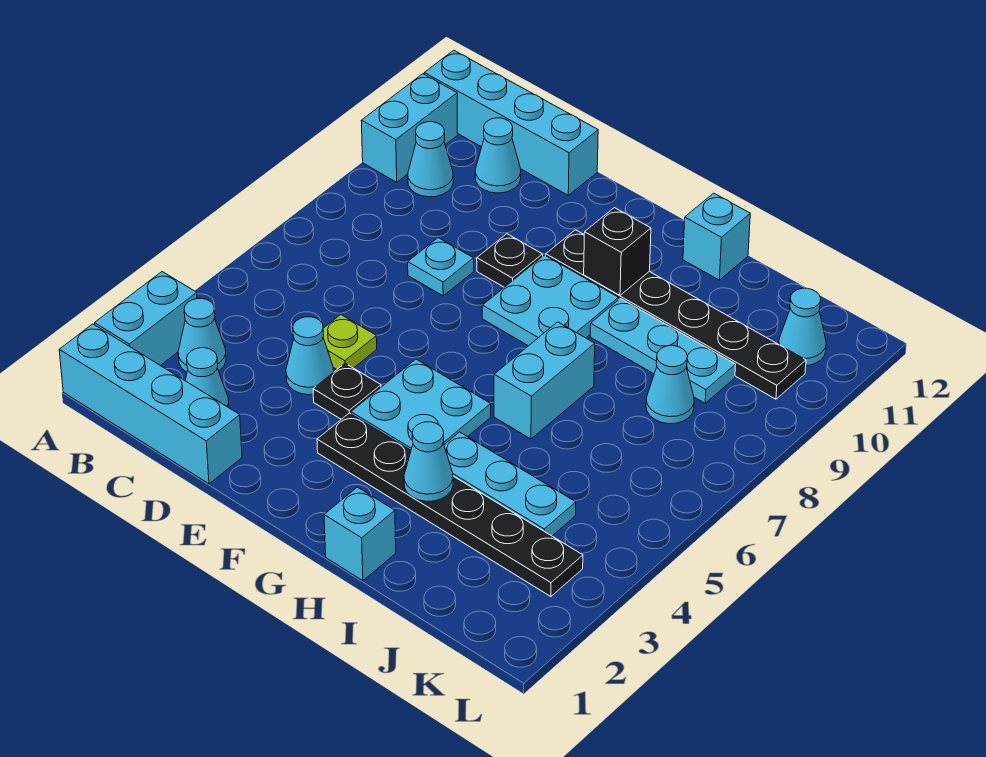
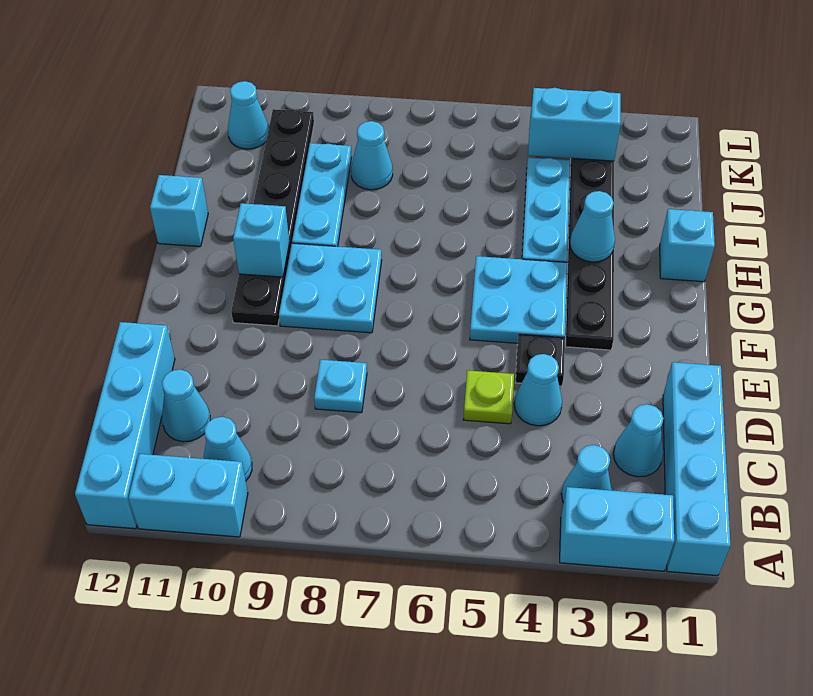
black plate E9 level 1 -> none
black brick G10 level 2 -> cyan brick G10 level 2
cyan brick H6:H7 level 1 -> cyan brick K3:K4 level 2

